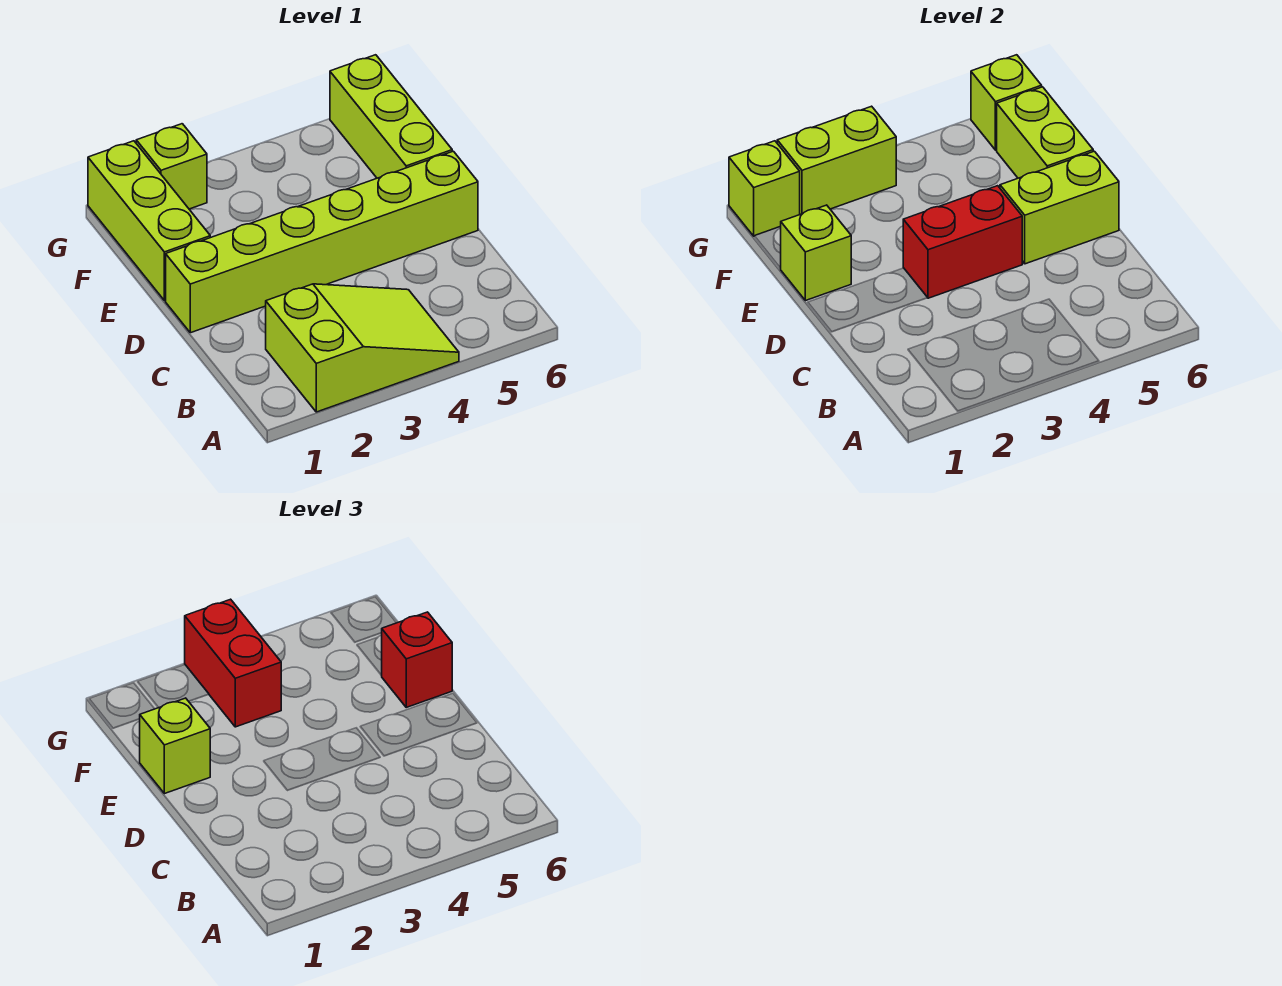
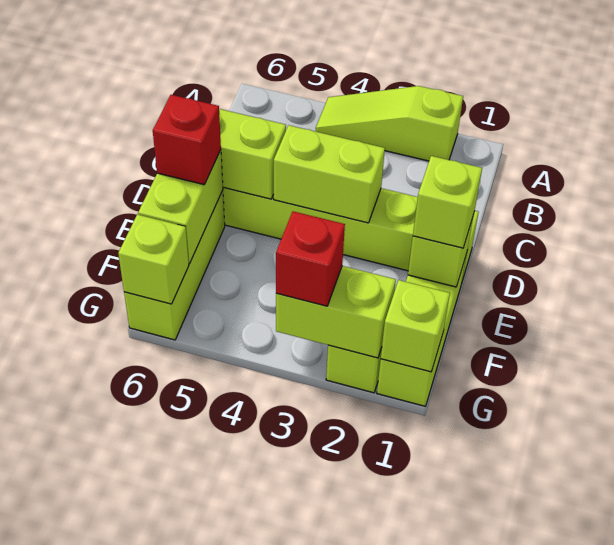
lime slope A2:B4 level 1 top 2 -> lime slope A2:A4 level 1 top 2
red brick D3:D4 level 2 -> lime brick D3:D4 level 2
red brick F3:G3 level 3 -> red brick G3 level 3

